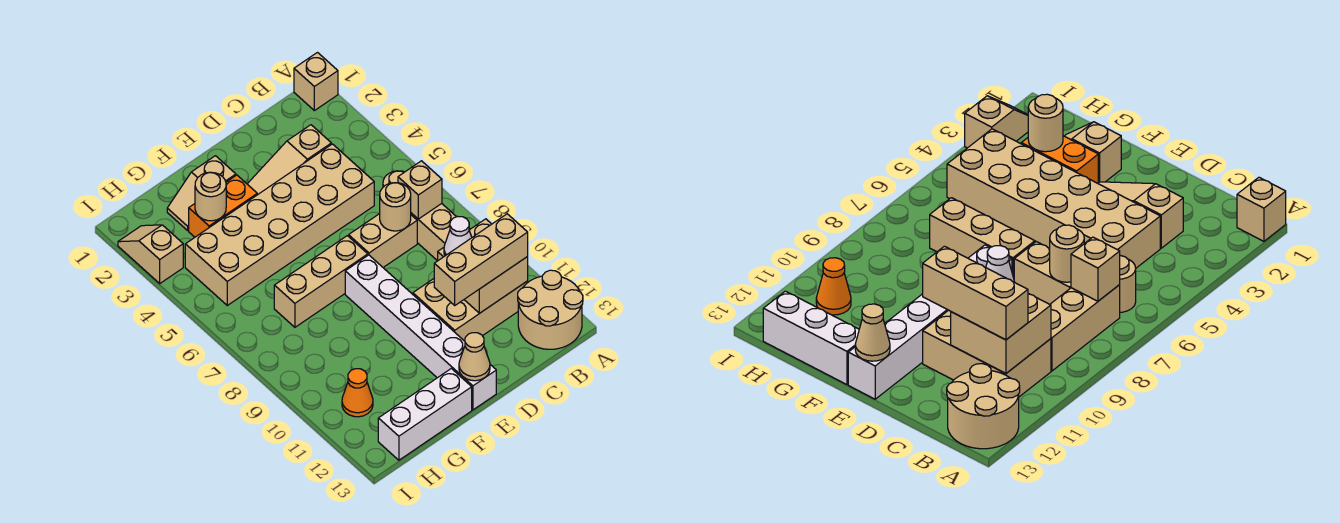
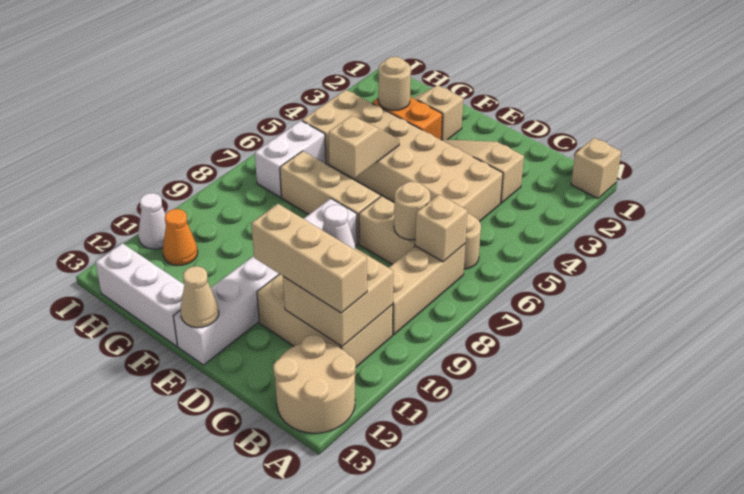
none -> white brick H6:H7 level 1
tan slope I2:I3 level 1 top 3 -> tan slope F5:F6 level 2 top 6
none -> white cone I11 level 1

